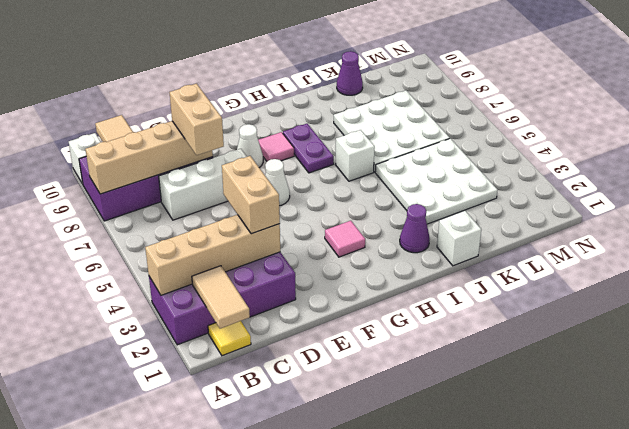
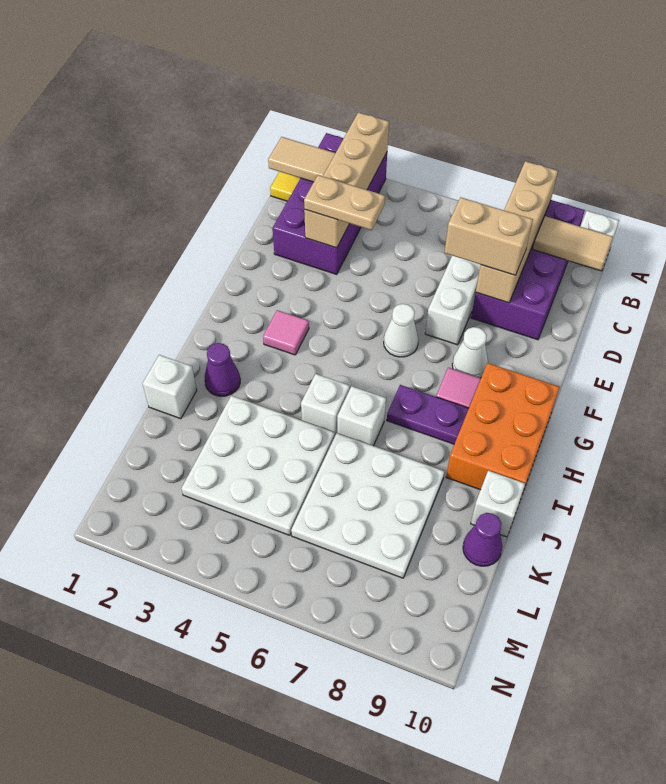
tan brick D3:D4 level 3 -> tan plate D3:D4 level 3
none -> orange brick G9:I10 level 1
none -> white brick I5 level 1
none -> white brick J10 level 1

